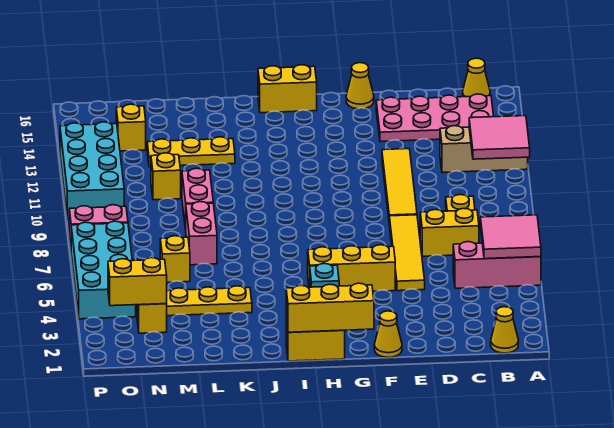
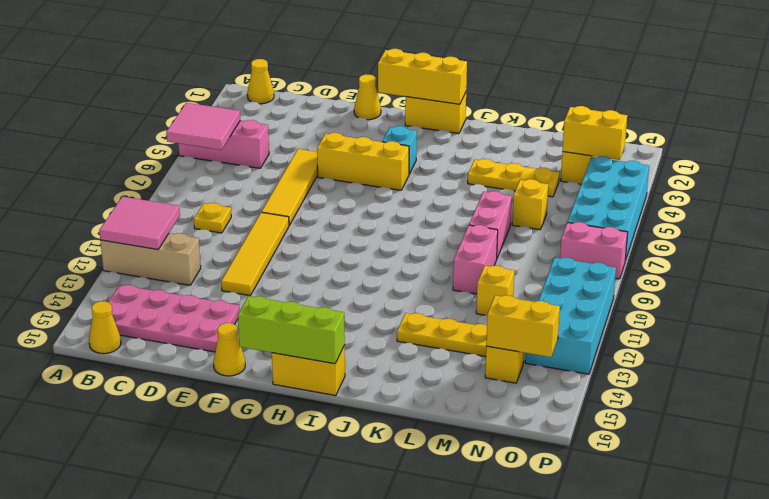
yellow brick C7:D7 level 1 -> yellow brick N14:O14 level 2
none -> lime brick G16:I16 level 2

